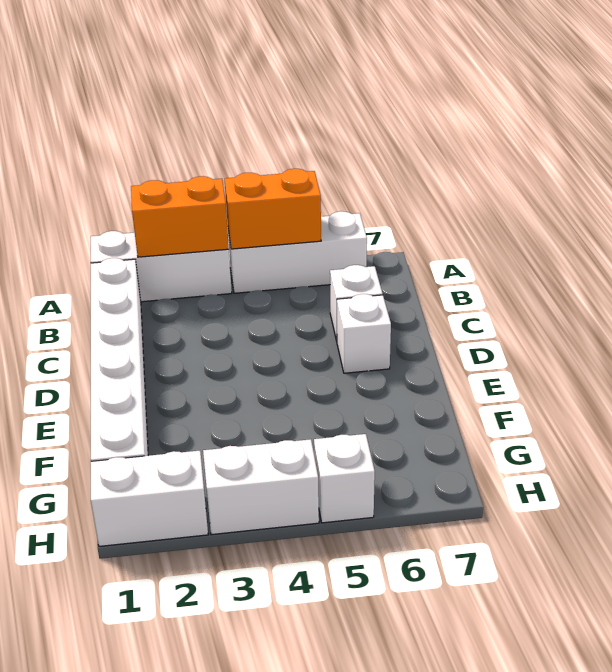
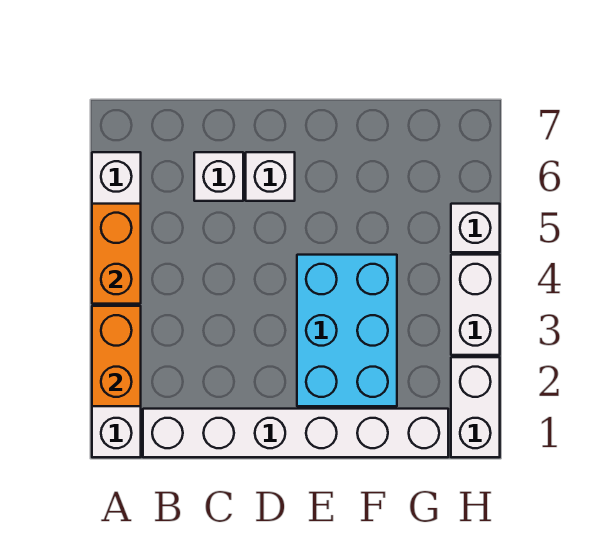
none -> cyan brick E2:F4 level 1

